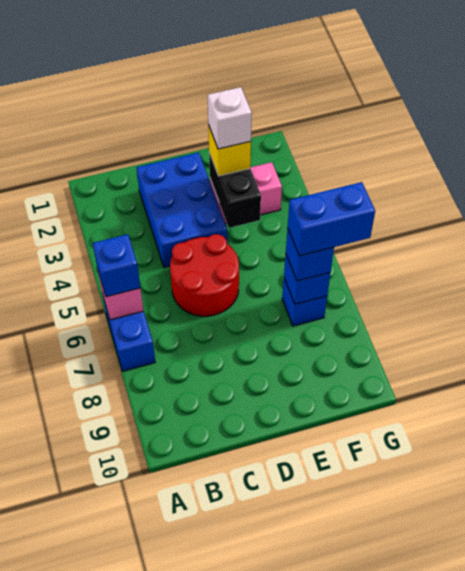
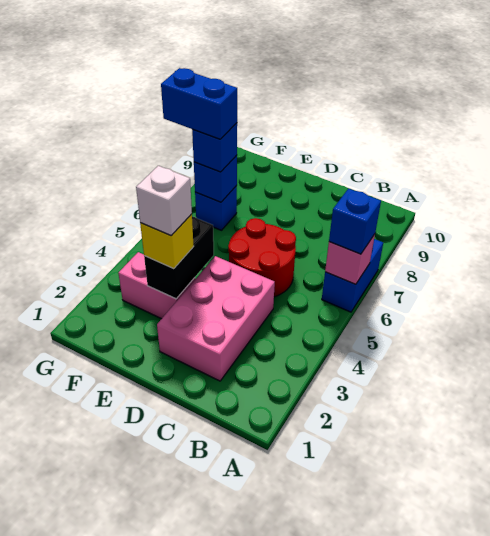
blue brick C2:D4 level 1 -> pink brick C2:D4 level 1

